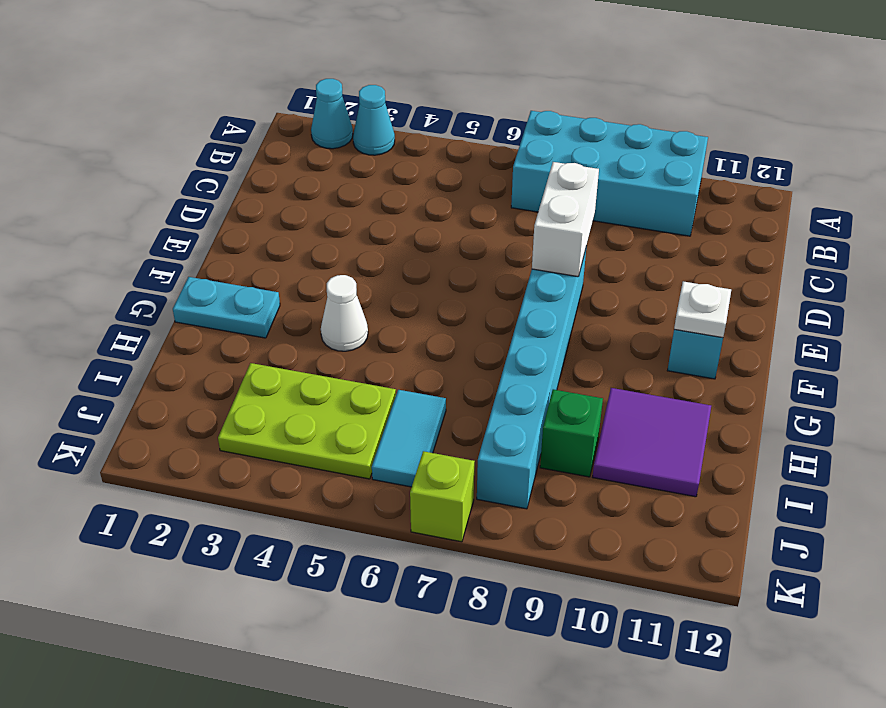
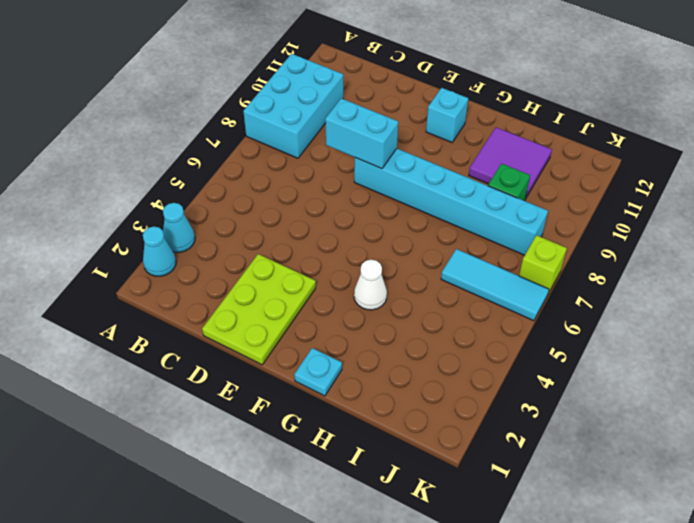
cyan brick A7:B10 level 1 -> cyan brick A8:B10 level 1
white brick D8:E8 level 2 -> cyan brick D8:E8 level 2
white plate F11 level 2 -> none
cyan plate G1:G2 level 1 -> cyan plate G1 level 1
lime plate I3:J5 level 1 -> lime plate D1:E3 level 1
cyan tile I6:J6 level 1 -> cyan tile I6:K6 level 1

